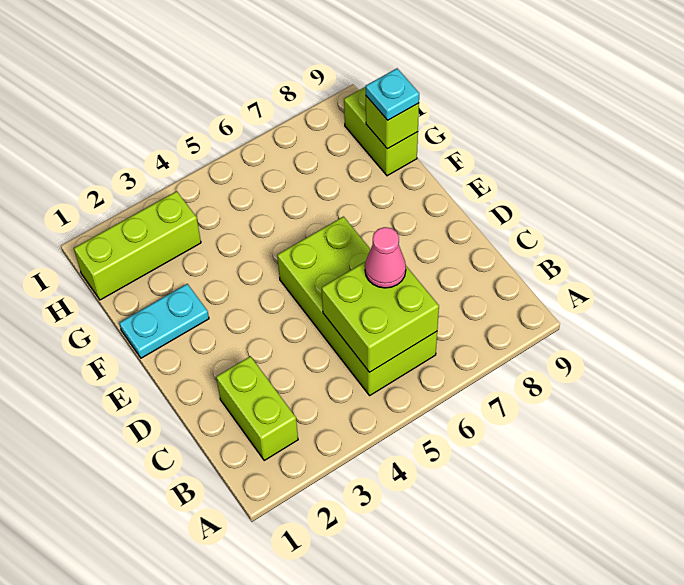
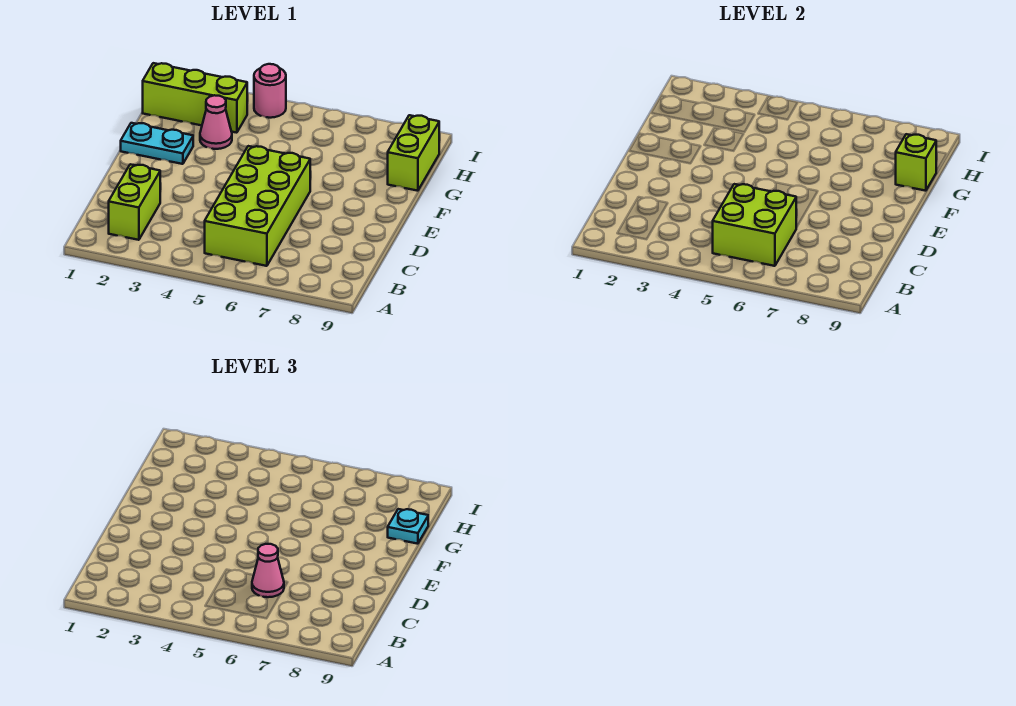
none -> pink cone G3 level 1
none -> pink round brick I4 level 1

